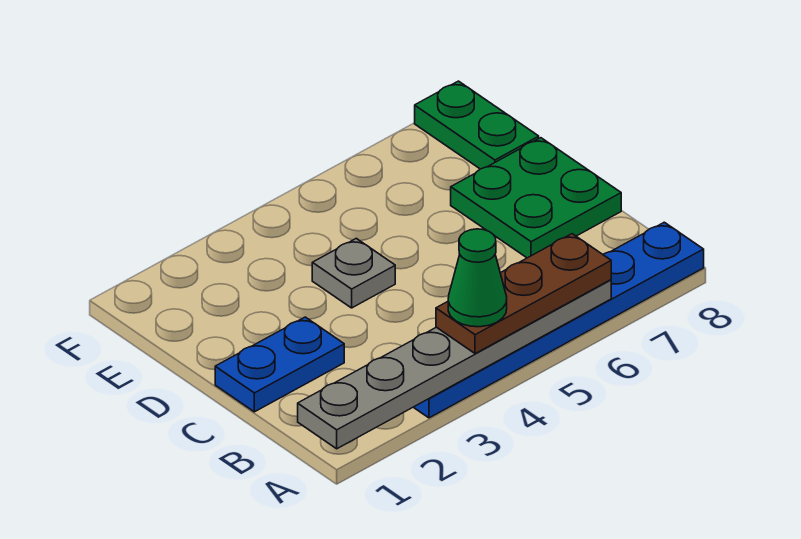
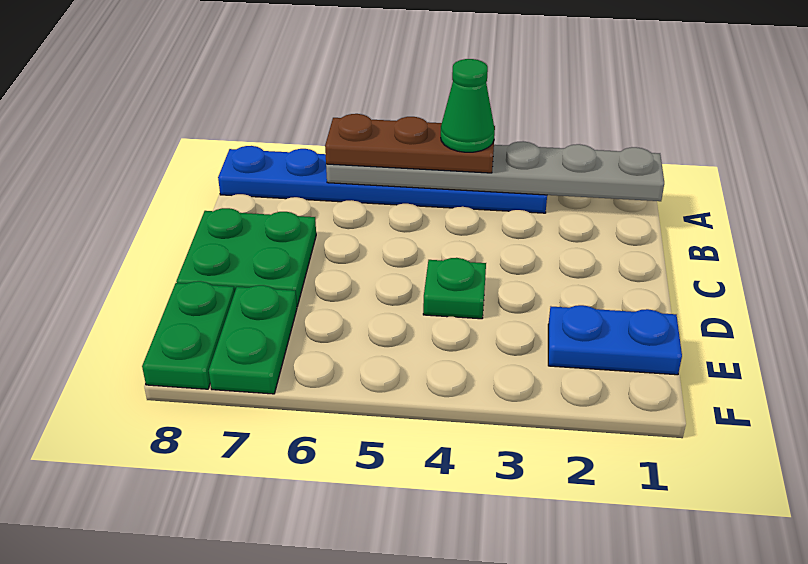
blue plate C1:C2 level 1 -> blue plate E1:E2 level 1
grey plate D4 level 1 -> green plate D4 level 1
none -> green plate E7:F7 level 1

